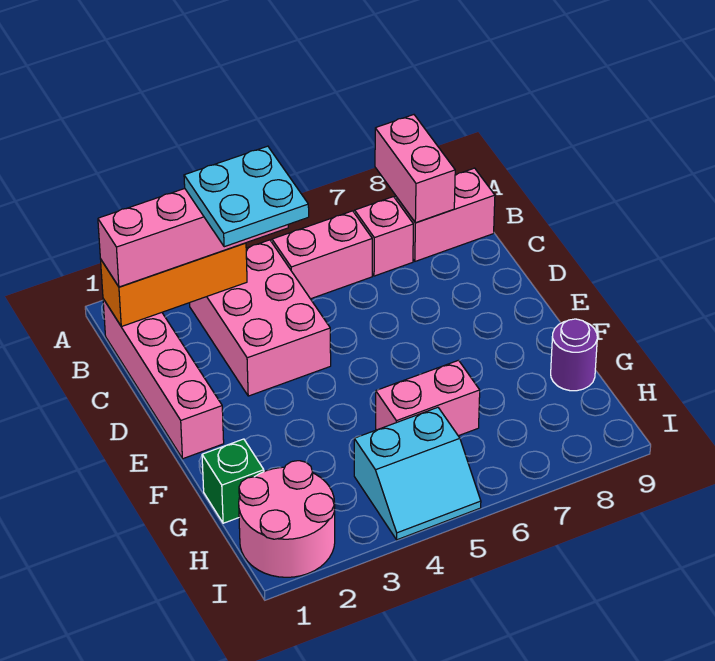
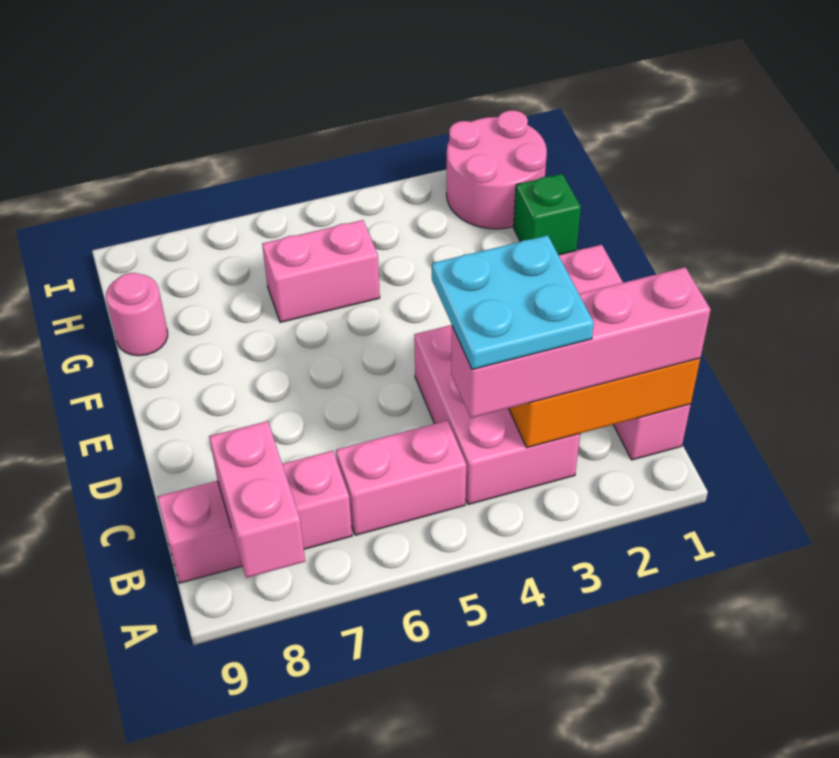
purple round brick G9 level 1 -> pink round brick G9 level 1
cyan slope H4:I5 level 1 top H -> none

